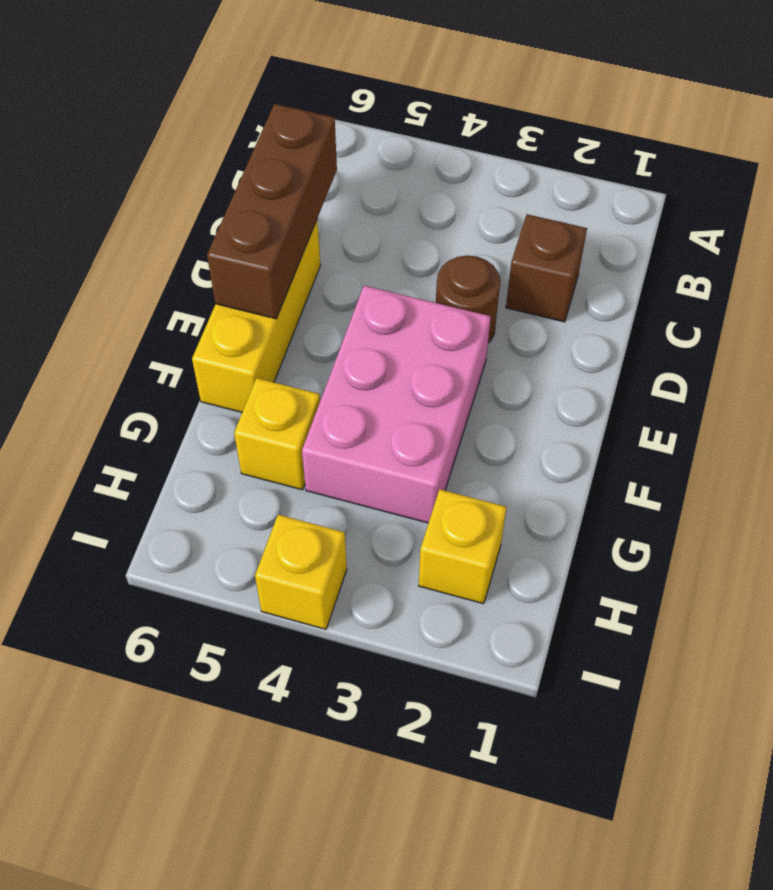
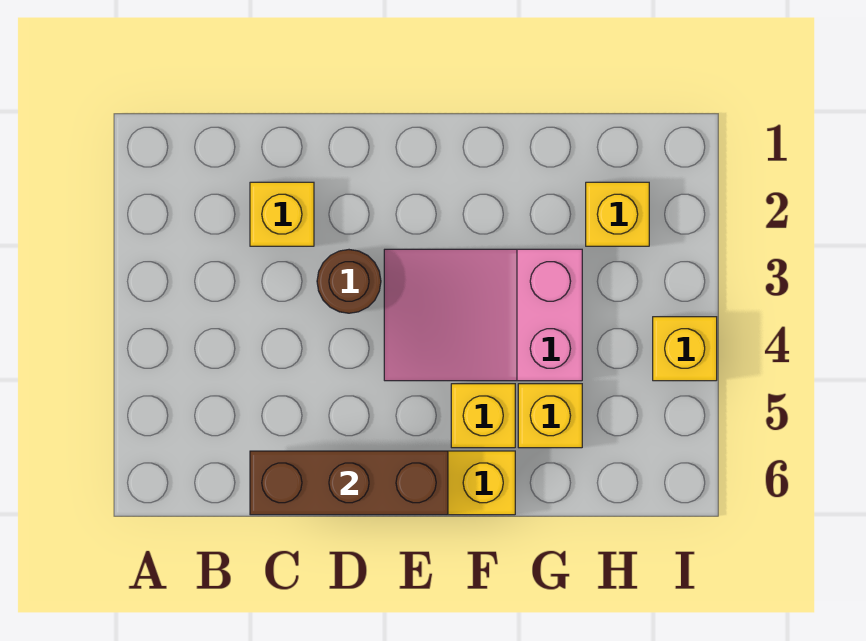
brown brick C2 level 1 -> yellow brick C2 level 1
pink brick E3:G4 level 1 -> pink slope E3:G4 level 1 top G
none -> yellow brick F5 level 1

